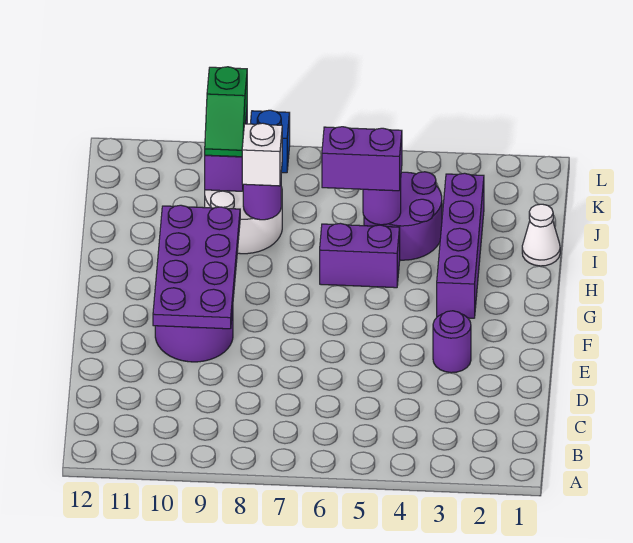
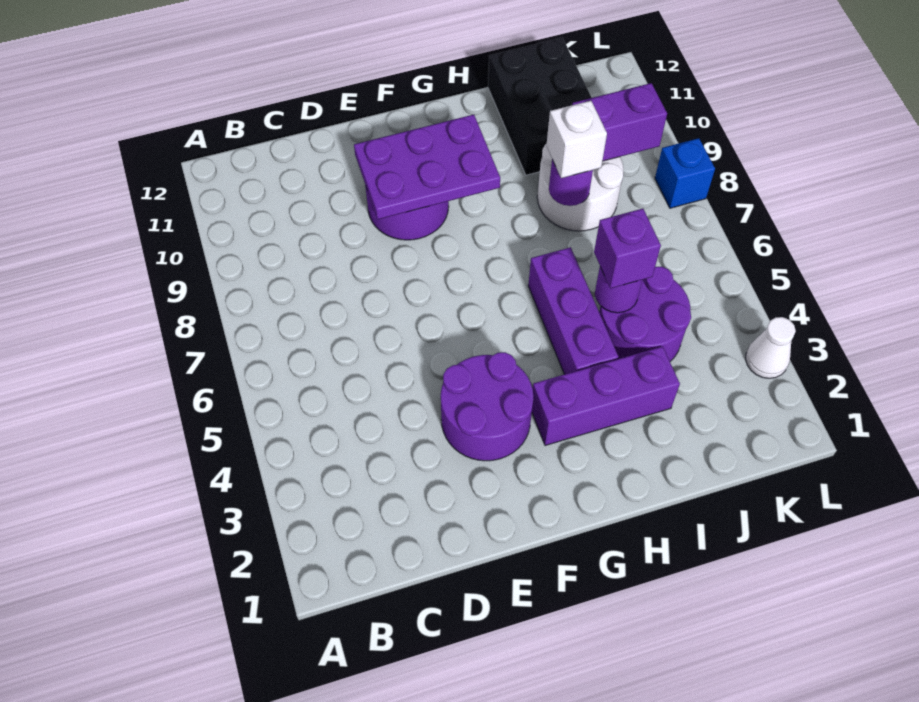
purple round brick E3 level 1 -> purple round brick E3:F4 level 1
purple plate E9:H10 level 2 -> purple plate E9:G10 level 2
purple brick G3:J3 level 1 -> purple brick G3:I3 level 1
purple brick H5:H6 level 1 -> purple brick H4:H6 level 1
white cone I1 level 1 -> white cone L3 level 1
purple brick I5:I6 level 3 -> purple brick I5 level 3
none -> black brick I10:J12 level 1
green slope J9:K9 level 3 top K -> none

